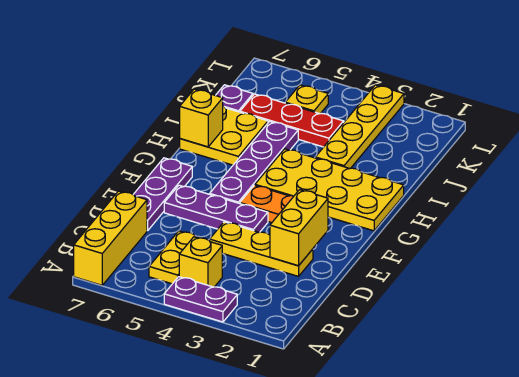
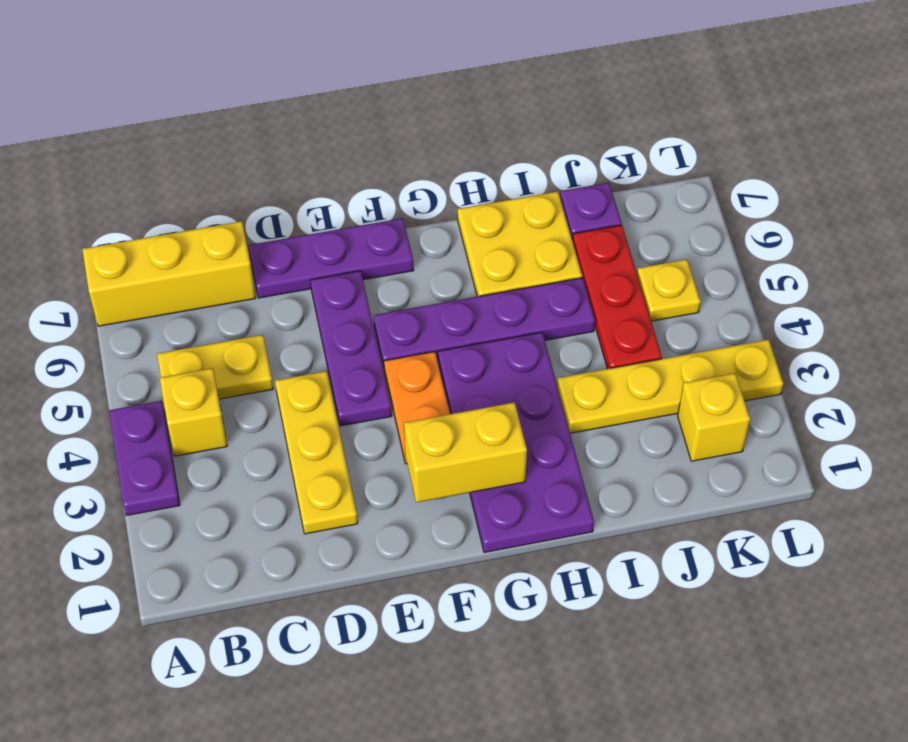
yellow brick D2:E2 level 2 -> yellow brick F2:G2 level 2
yellow plate G1:H4 level 1 -> purple plate G1:H4 level 1
yellow brick H7 level 2 -> yellow brick K2 level 1

